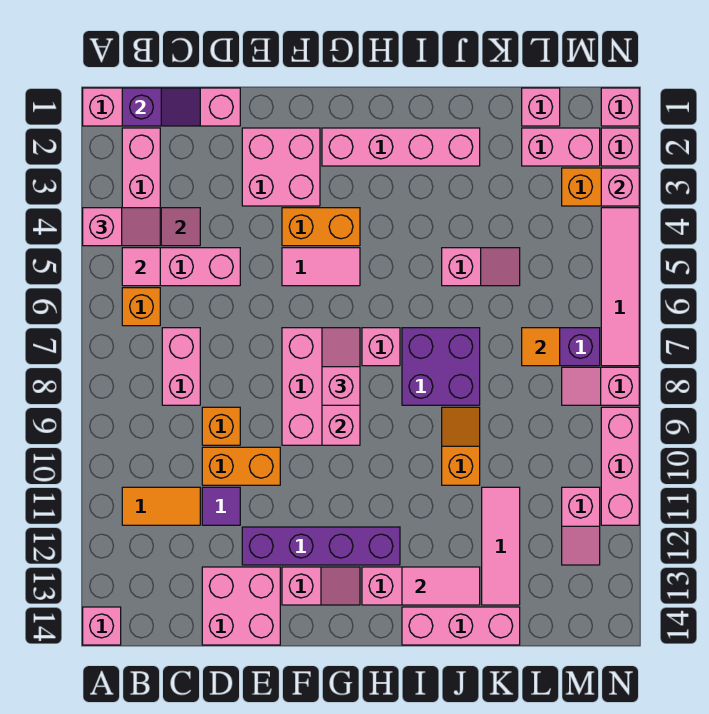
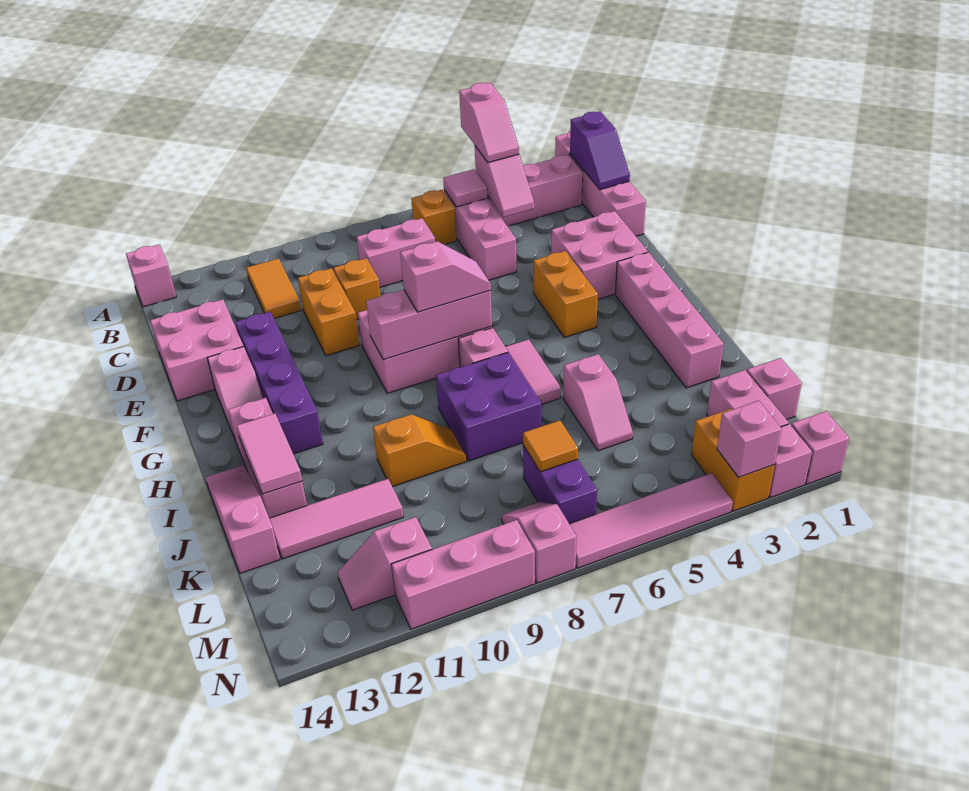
purple tile D11 level 1 -> none
pink tile F5:G5 level 1 -> pink tile H6:I6 level 1
pink brick I14:K14 level 1 -> pink slope I14:K14 level 1 top K

